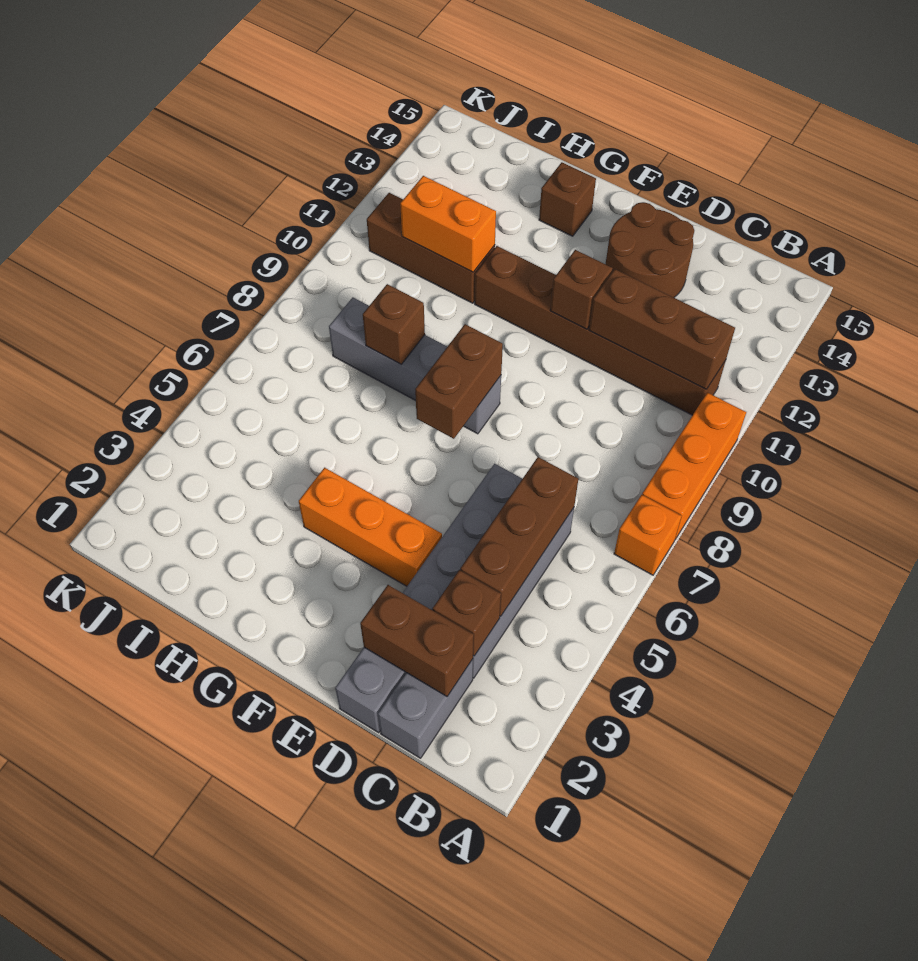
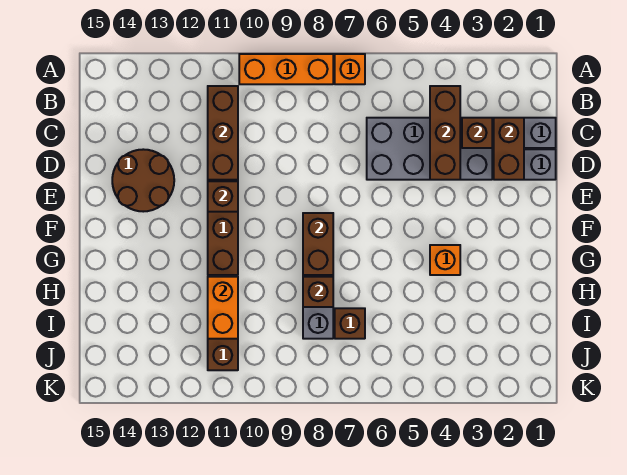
brown brick C4:C6 level 2 -> brown brick B4:D4 level 2
orange brick E4:G4 level 1 -> orange brick G4 level 1
brown brick F7:F8 level 2 -> brown brick F8:G8 level 2
brown brick G14 level 1 -> brown brick I7 level 1

